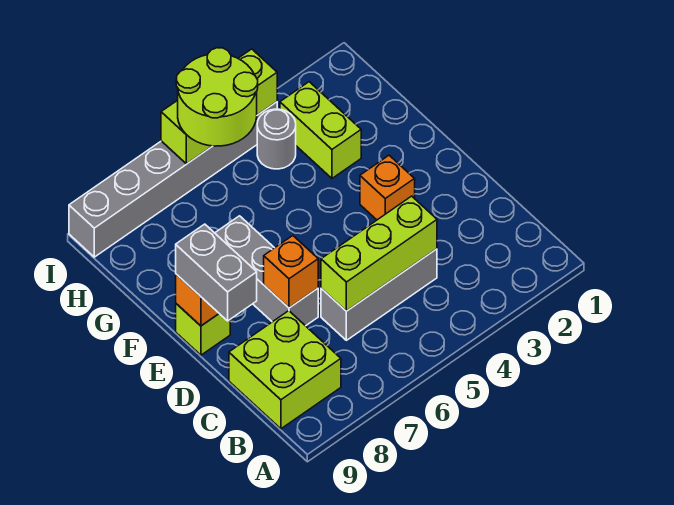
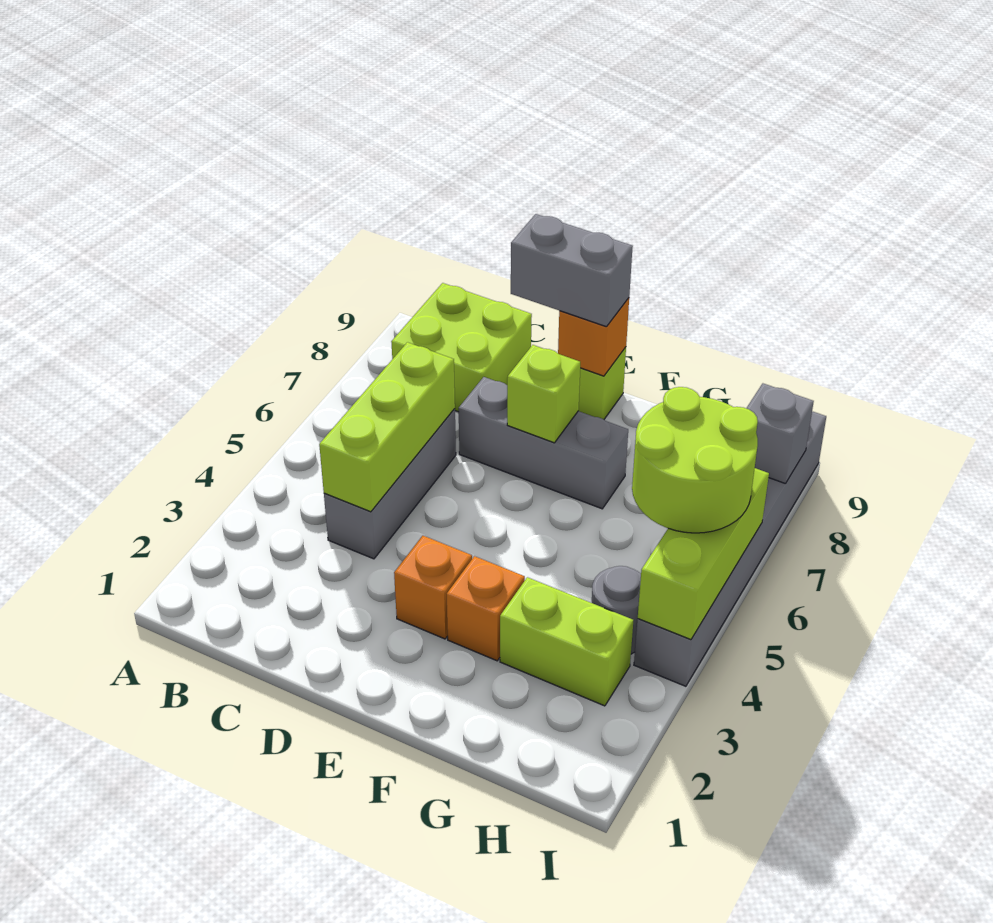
orange brick D7 level 2 -> orange brick F3 level 1
none -> lime brick E7 level 2
none -> grey brick I8 level 2

